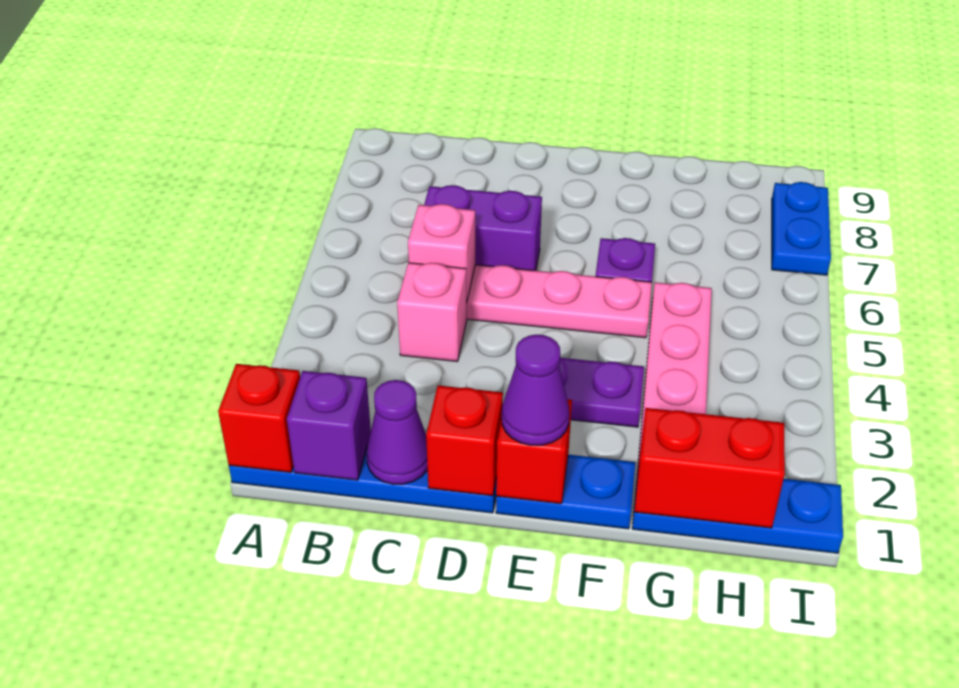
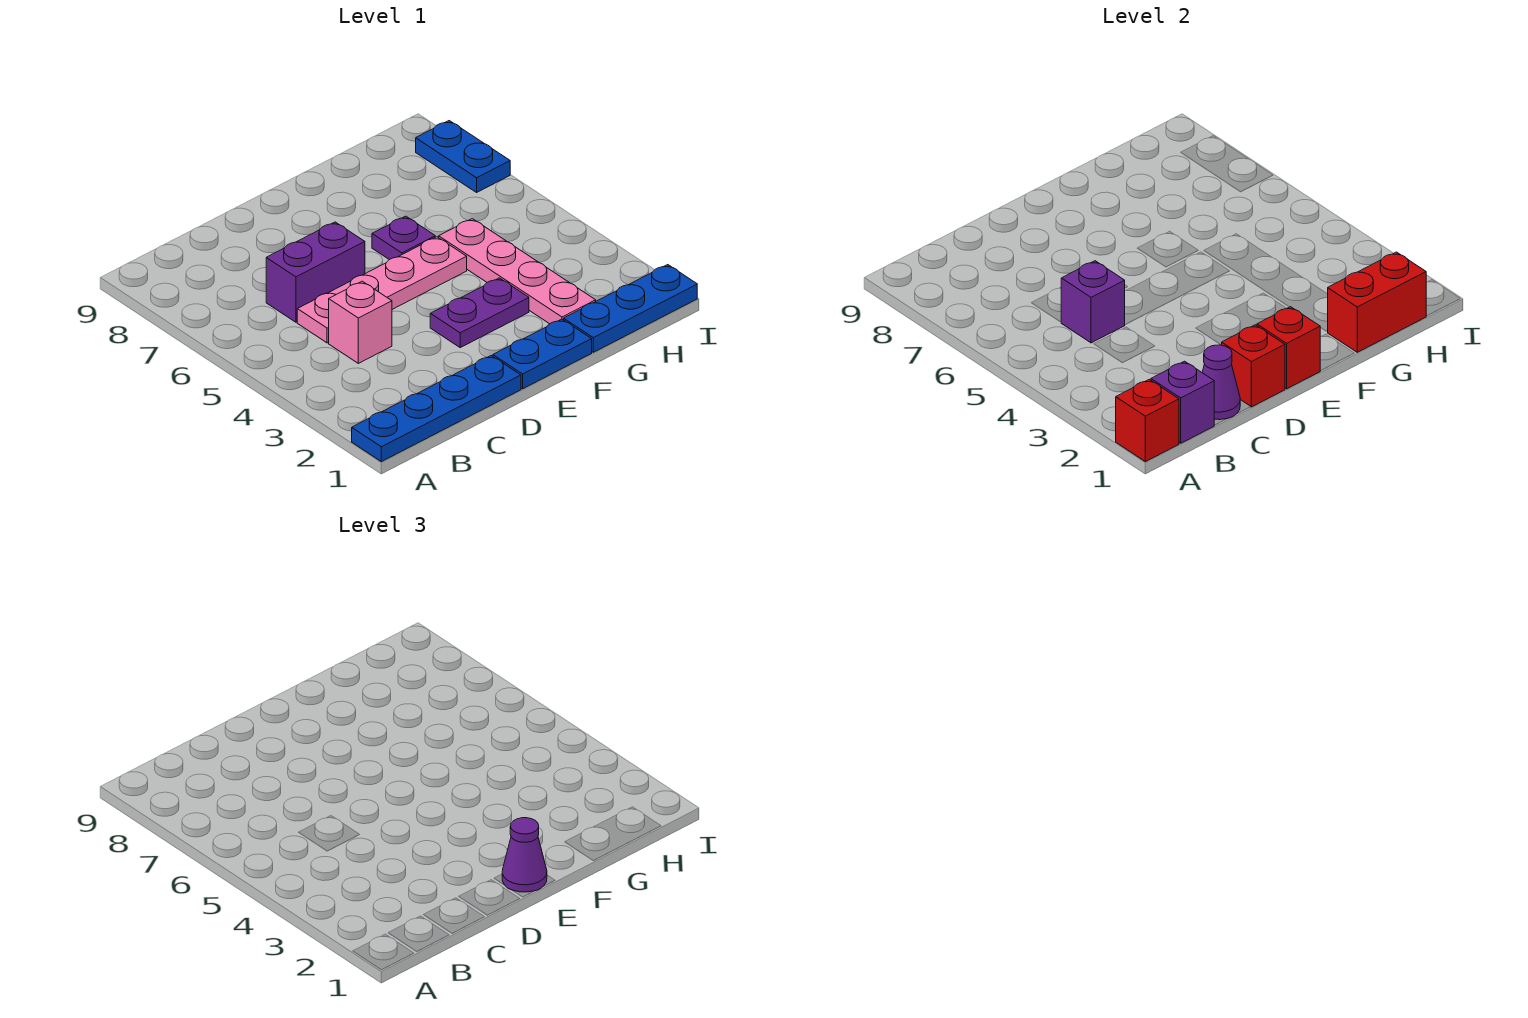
pink brick C5 level 2 -> purple brick C5 level 2

